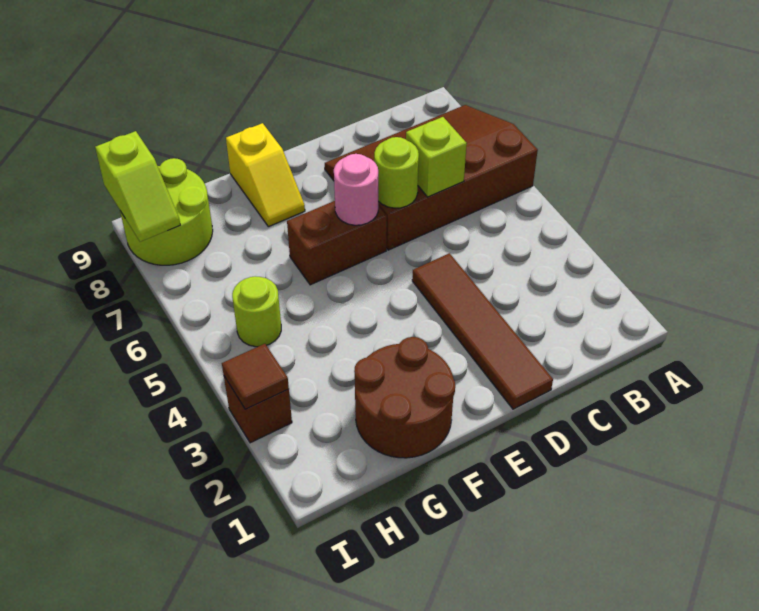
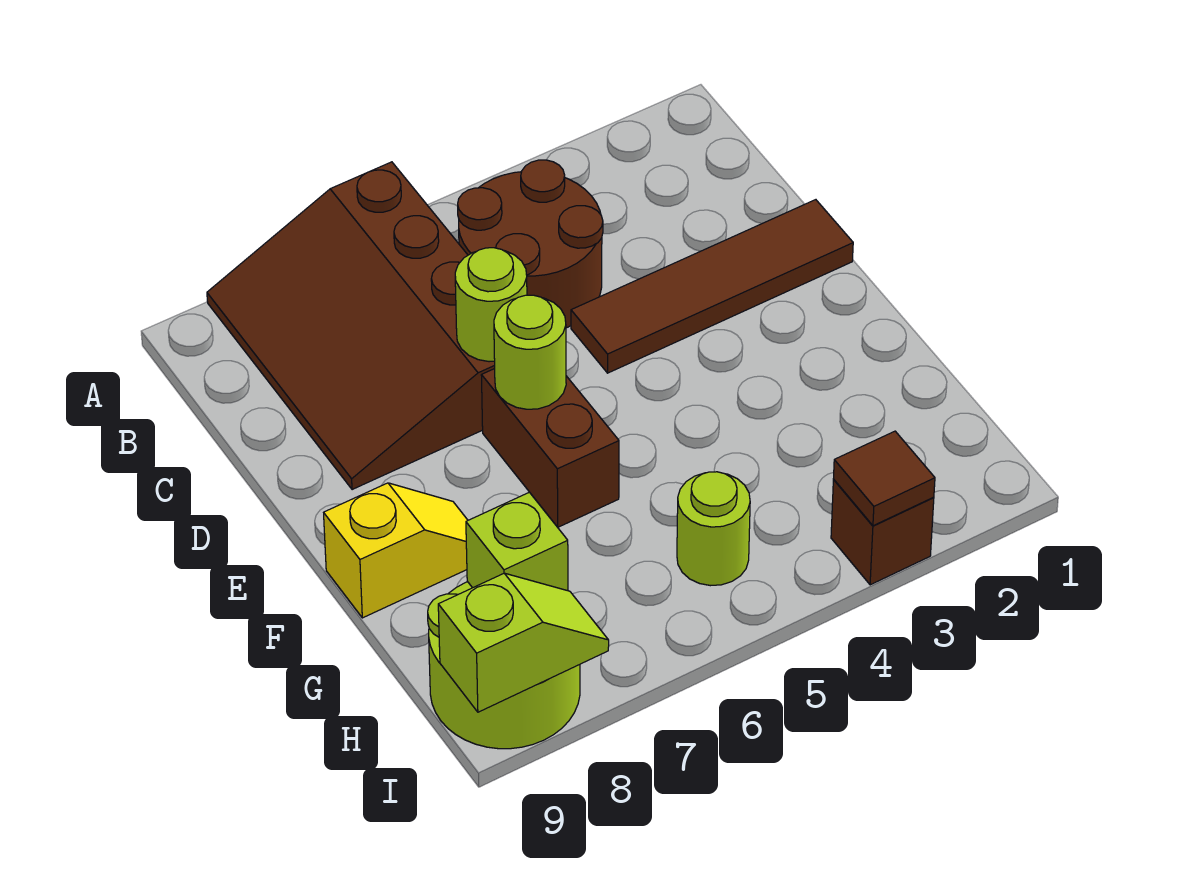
lime brick C6 level 2 -> lime brick H8 level 2
pink round brick E6 level 2 -> lime round brick E6 level 2
brown round brick F1:G2 level 1 -> brown round brick B4:C5 level 1

